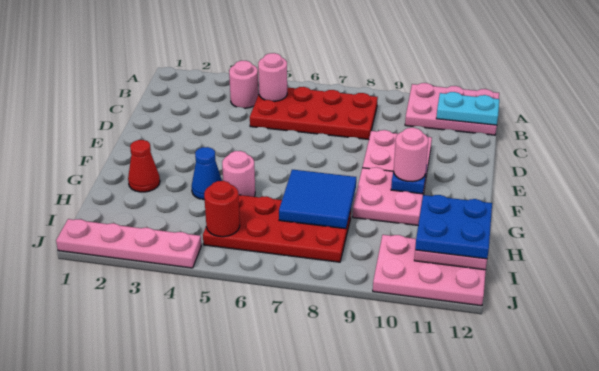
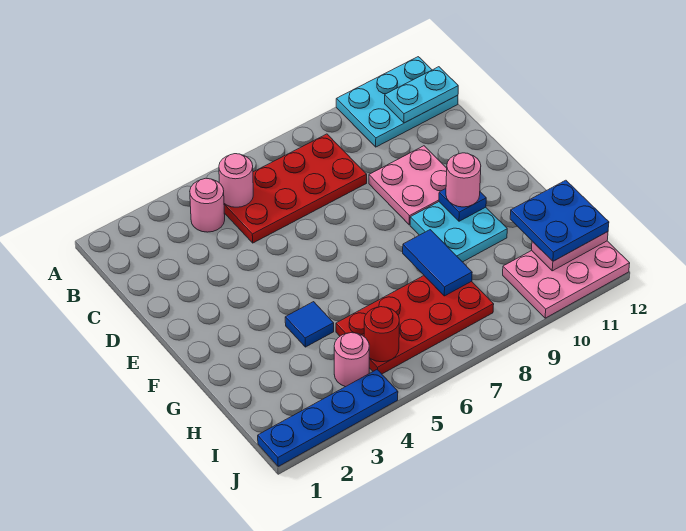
pink plate A10:B12 level 1 -> cyan plate A10:B12 level 1
pink plate F9:G10 level 1 -> cyan plate F9:G10 level 1
red cone G2 level 1 -> none
blue cone G4 level 1 -> blue tile G4 level 1
pink round brick G5 level 1 -> pink round brick I4 level 1
blue tile G7:H8 level 2 -> blue tile G8:H8 level 2
pink plate J1:J4 level 1 -> blue plate J1:J4 level 1

